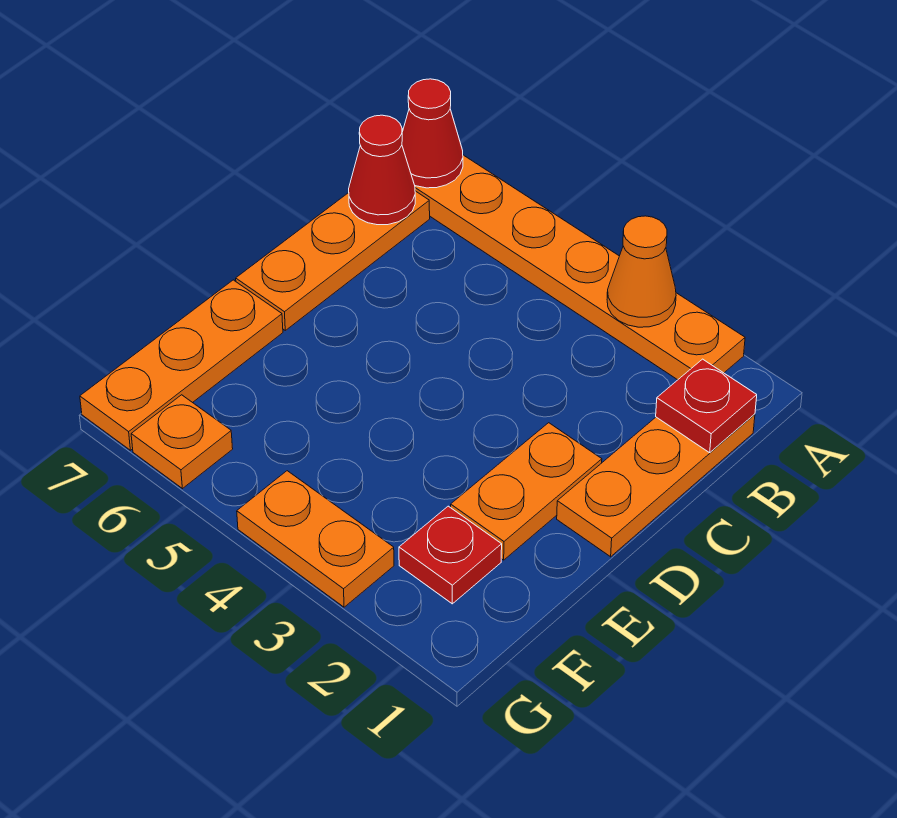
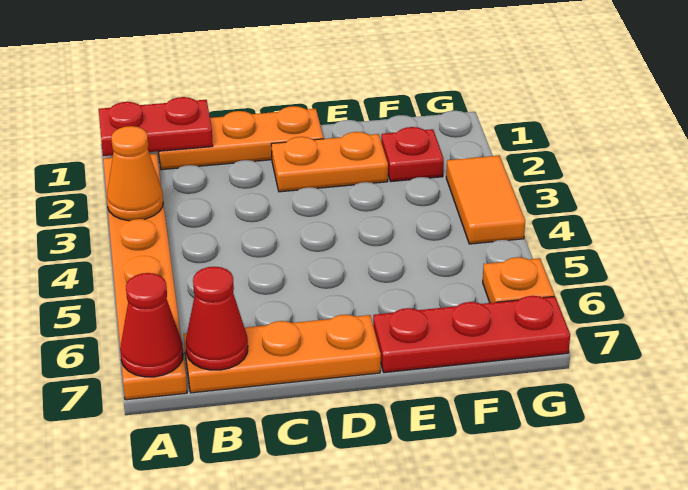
red plate B1 level 2 -> red plate A1:B1 level 2
orange plate E7:G7 level 1 -> red plate E7:G7 level 1
orange plate G3:G4 level 1 -> orange tile G3:G4 level 1

